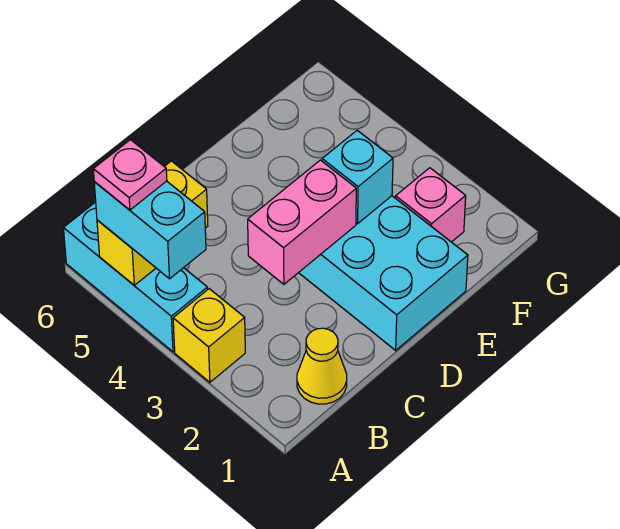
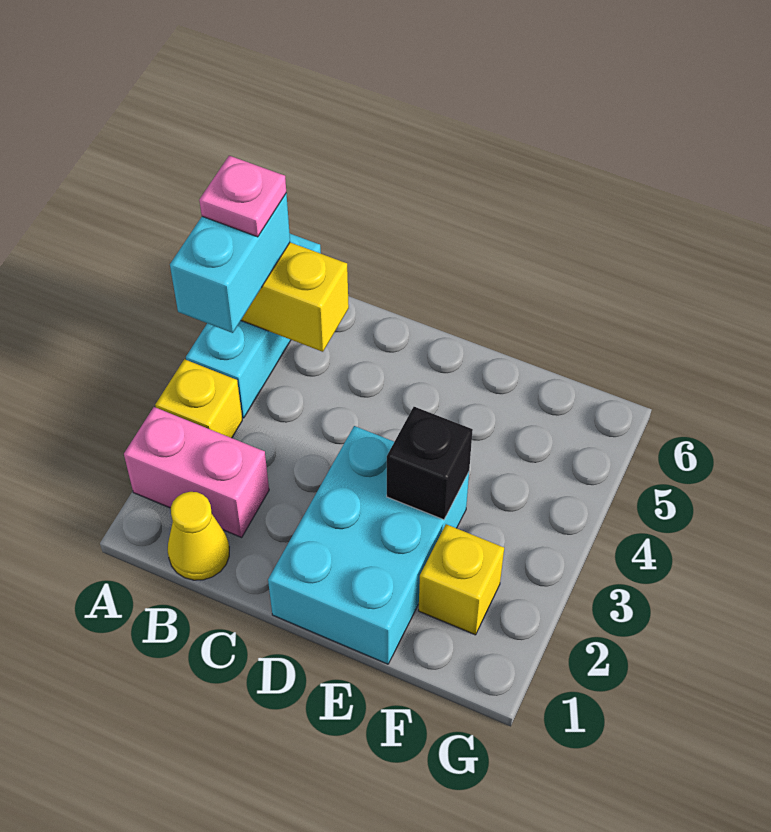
pink brick C3:D3 level 2 -> pink brick A2:B2 level 1
cyan brick E3 level 2 -> black brick E3 level 2
pink brick F2 level 1 -> yellow brick F2 level 1

